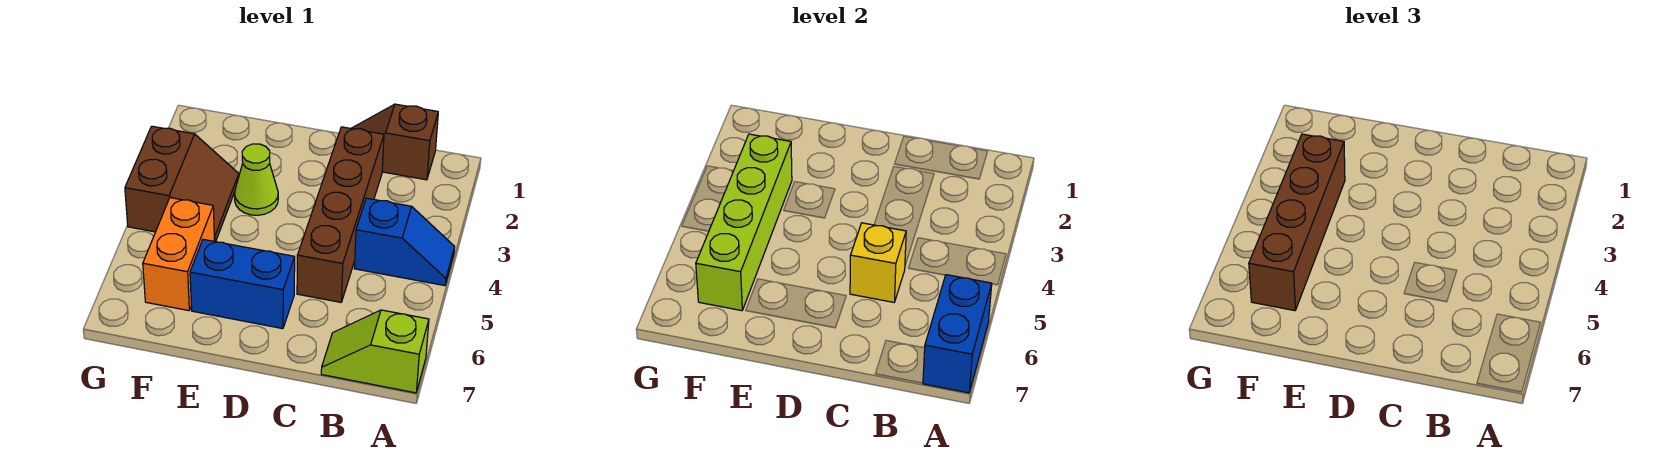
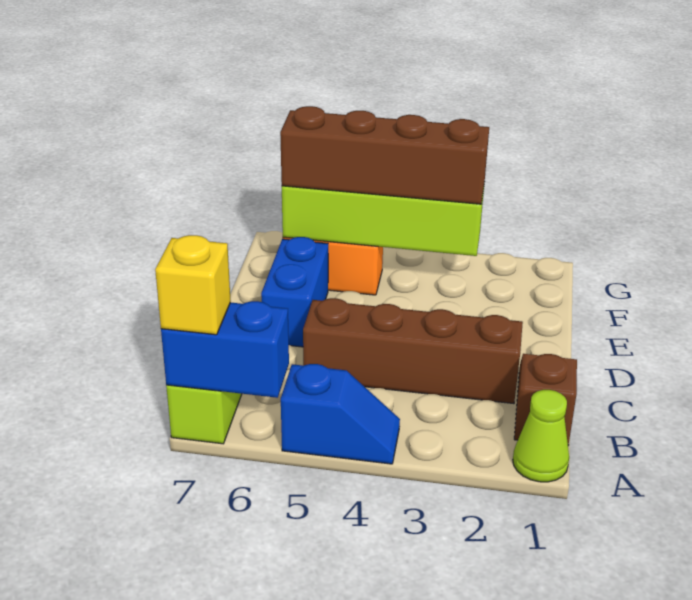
blue slope A4:B4 level 1 top B -> blue slope A4:A5 level 1 top 5
yellow brick C5 level 2 -> yellow brick A7 level 3
lime cone E3 level 1 -> lime cone A1 level 1
brown slope F3:G4 level 1 top G -> none

